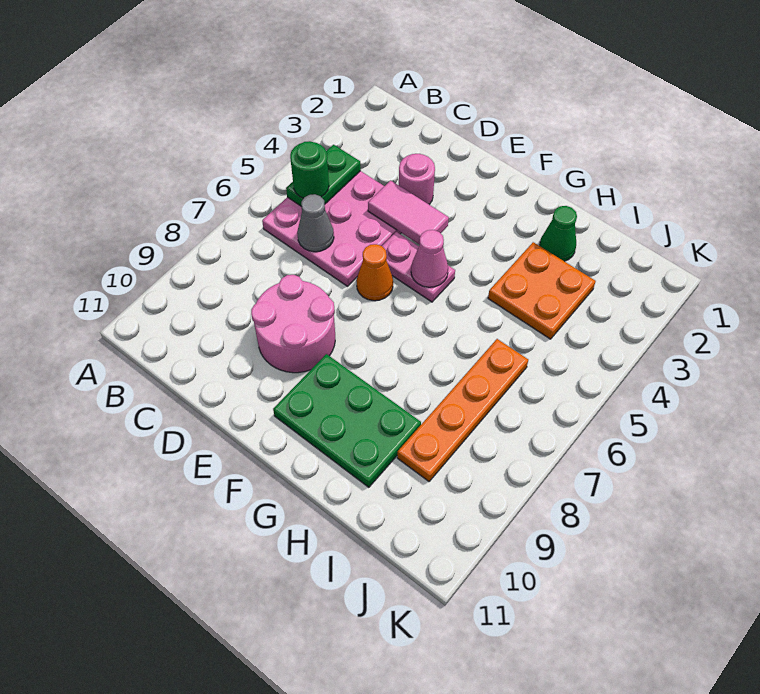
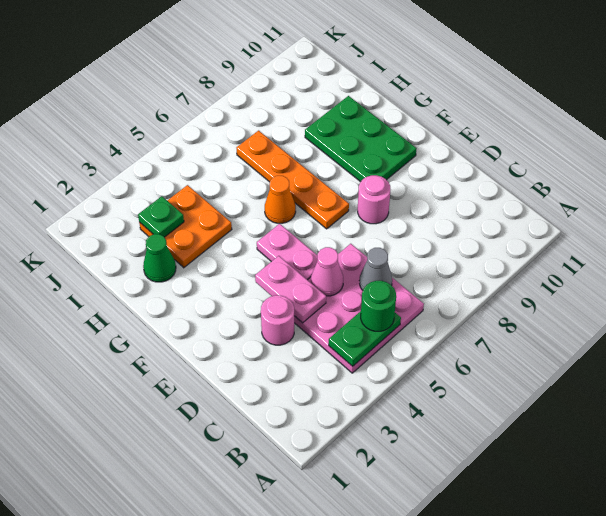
pink tile D4:E4 level 2 -> pink plate D4:E4 level 2
pink round brick D8:E9 level 1 -> pink round brick E8 level 1
orange cone E6 level 1 -> orange cone G6 level 1
pink cone F5 level 2 -> pink cone D5 level 2
none -> green plate I3 level 2
orange plate I6:I9 level 1 -> orange plate F7:I7 level 1

